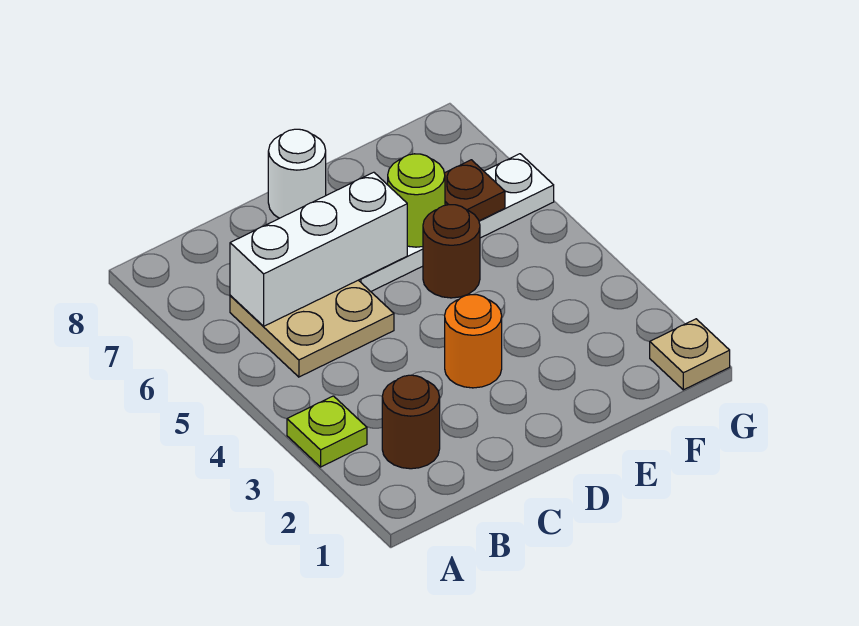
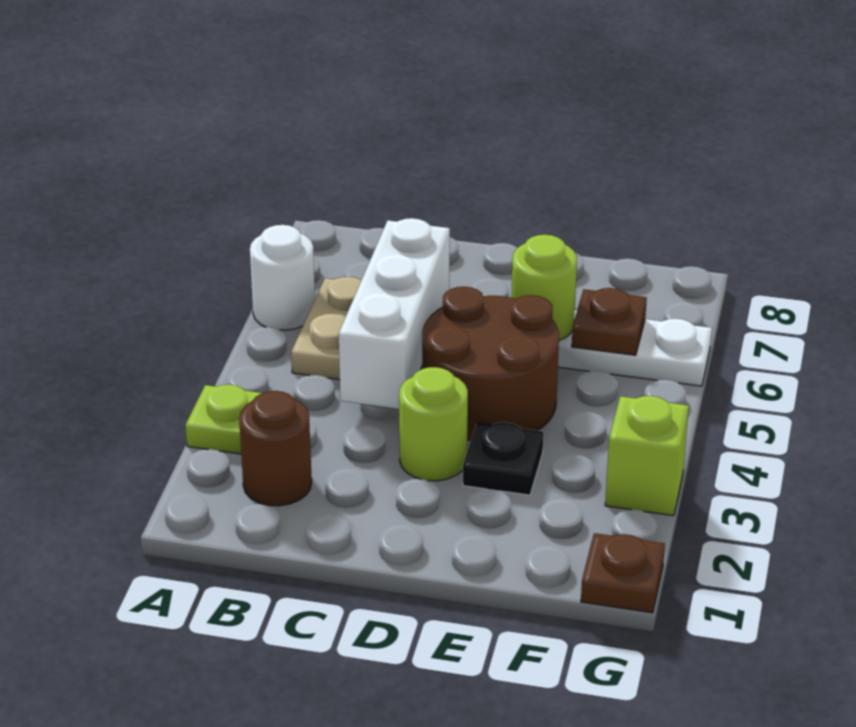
white brick B6:D6 level 2 -> white brick C4:C6 level 2
orange round brick D3 level 1 -> lime round brick D3 level 1
white round brick D8 level 1 -> white round brick A6 level 1
none -> black plate E3 level 1
brown round brick E5 level 1 -> brown round brick D4:E5 level 1
tan plate G1 level 1 -> brown plate G1 level 1
none -> lime brick G3 level 1

